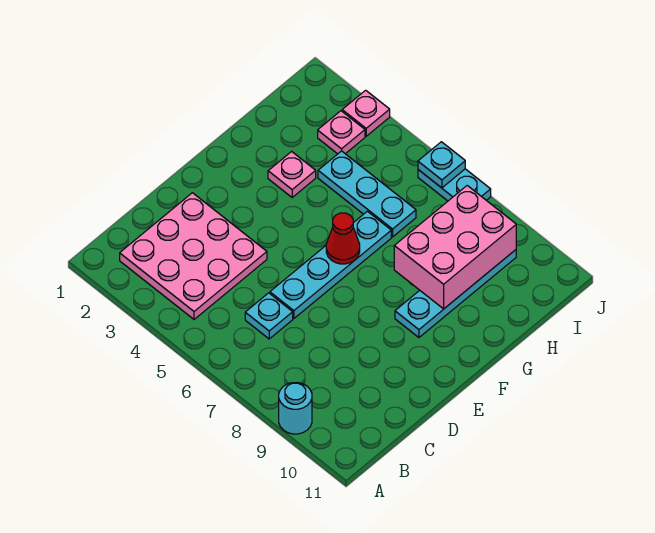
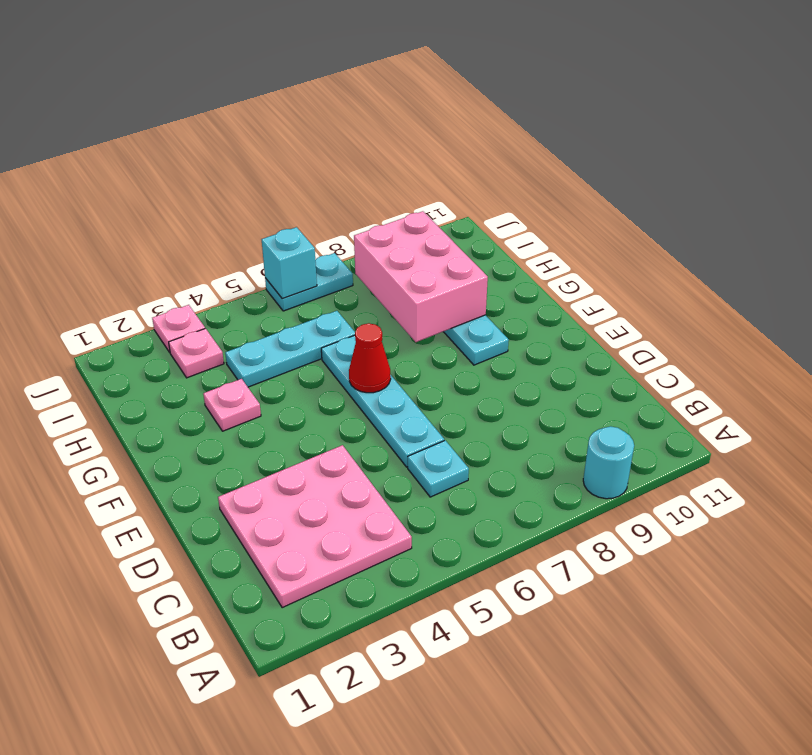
cyan plate J6 level 2 -> cyan brick J6 level 2

